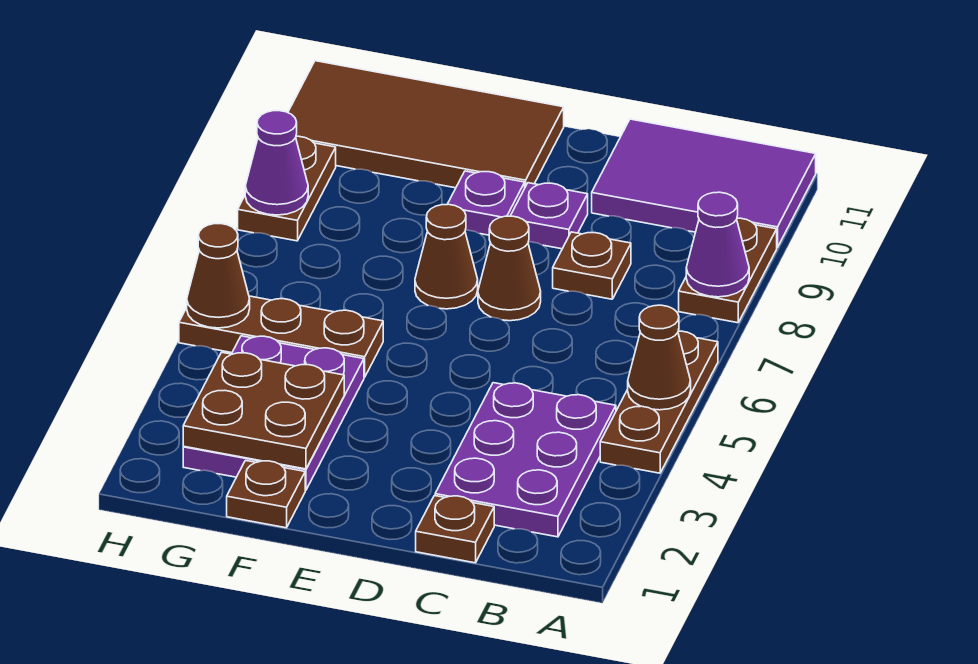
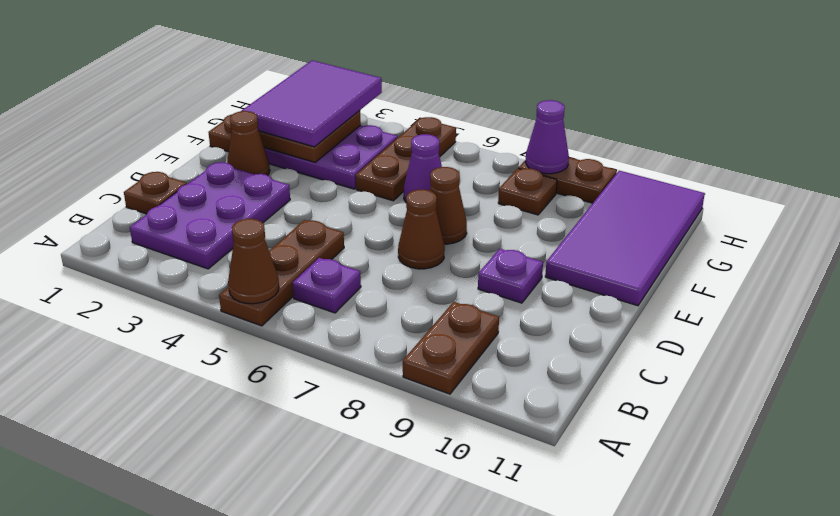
brown plate A4:A6 level 1 -> brown plate A5:C5 level 1
brown plate A8:A9 level 1 -> brown plate A9:B9 level 1
purple cone A8 level 2 -> purple cone F6 level 1
purple tile A10:C11 level 1 -> purple tile F2:H3 level 3
purple plate B2:C4 level 1 -> purple plate B2:D3 level 1
brown plate C8 level 1 -> brown plate G8 level 1
purple plate E9 level 1 -> purple plate B6 level 1
brown tile E10:H11 level 1 -> purple tile E10:H11 level 1
brown cone H5 level 2 -> brown cone E2 level 1

